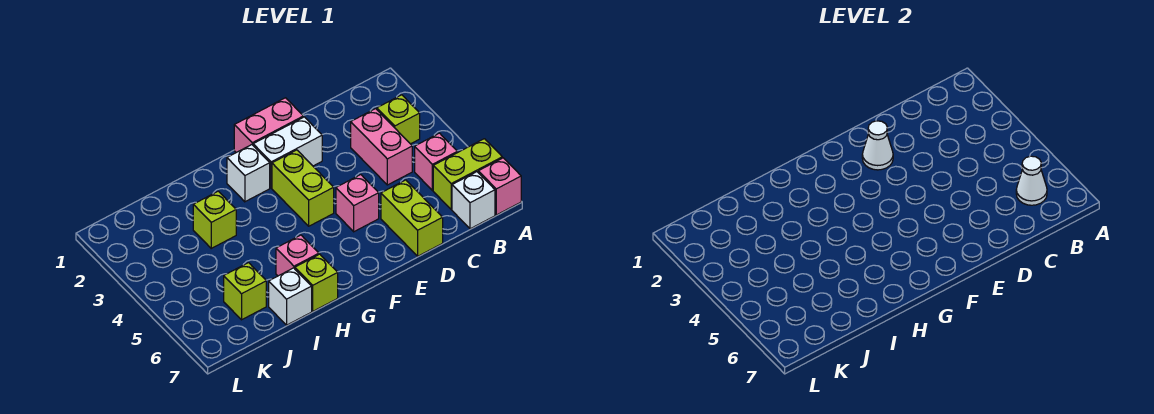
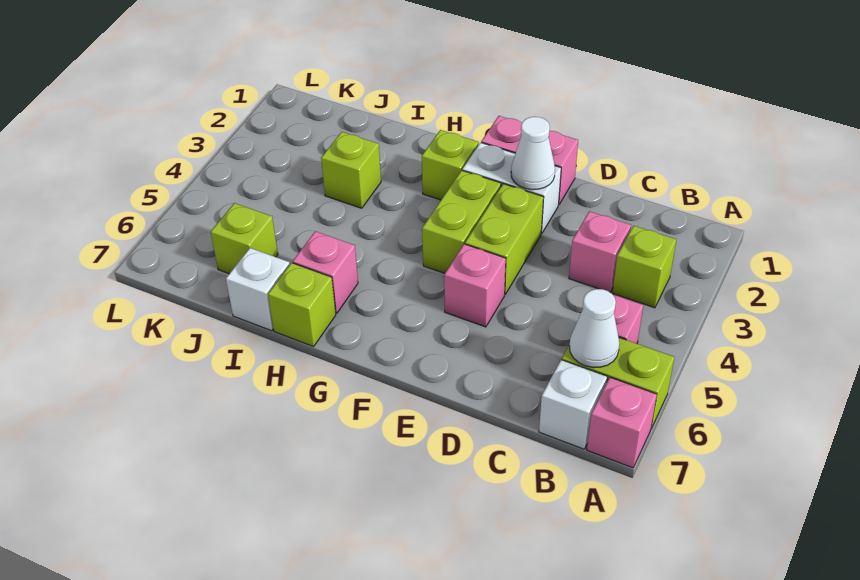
pink brick C3:C4 level 1 -> pink brick C3 level 1
lime brick D6:D7 level 1 -> lime brick E3:E4 level 1
white brick G2 level 1 -> lime brick G2 level 1

